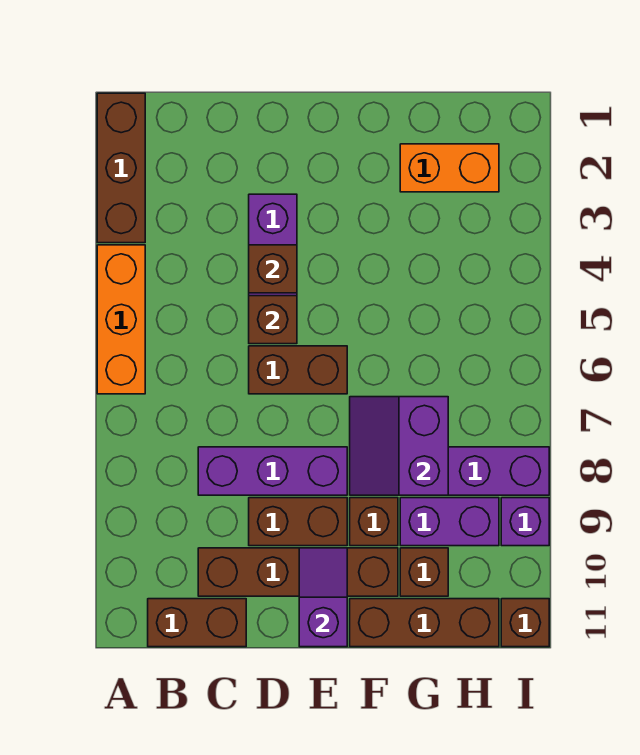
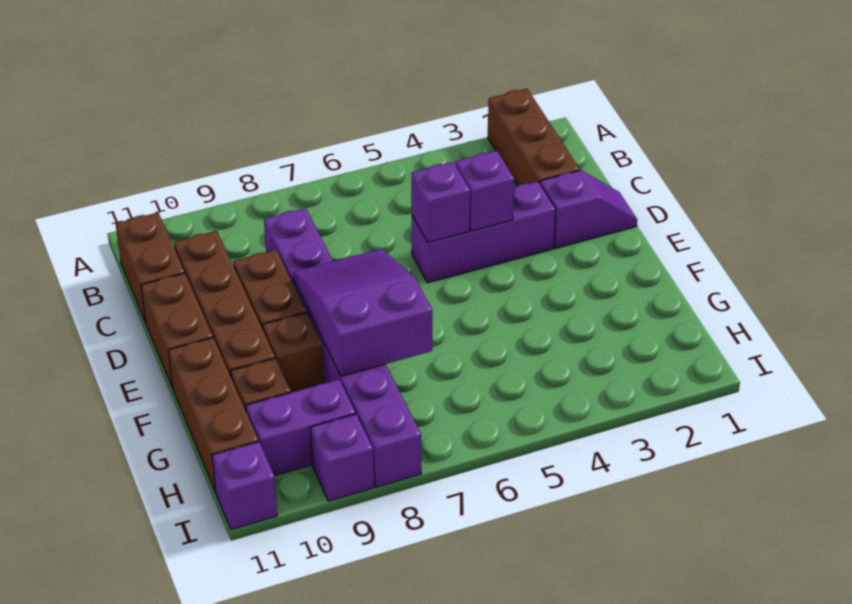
brown brick A1:A3 level 1 -> brown brick A2:C2 level 1
orange brick A4:A6 level 1 -> none
brown brick D4 level 2 -> purple brick D4 level 2
brown brick D5 level 2 -> purple brick D5 level 2
brown brick D6:E6 level 1 -> brown brick D11:E11 level 1
purple slope E10:E11 level 2 top 11 -> purple slope D1:D2 level 1 top 2
purple slope F7:G8 level 2 top G -> purple slope E7:G8 level 2 top G
orange brick G2:H2 level 1 -> none
purple brick G9:H9 level 1 -> purple brick H9:H10 level 1
brown brick I11 level 1 -> purple brick I11 level 1

